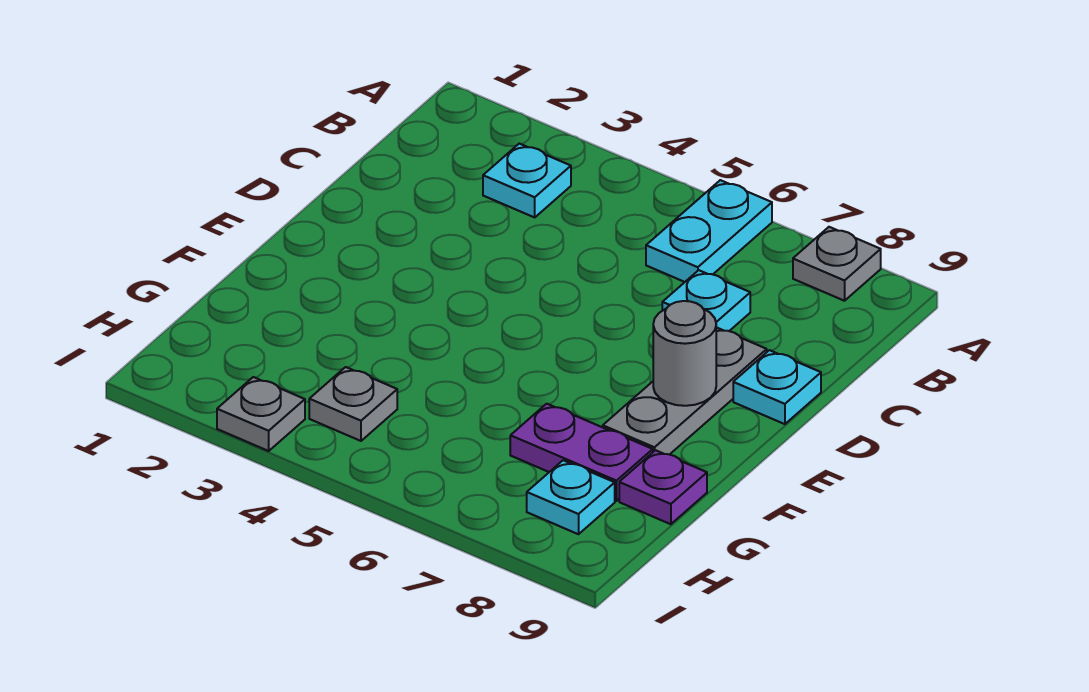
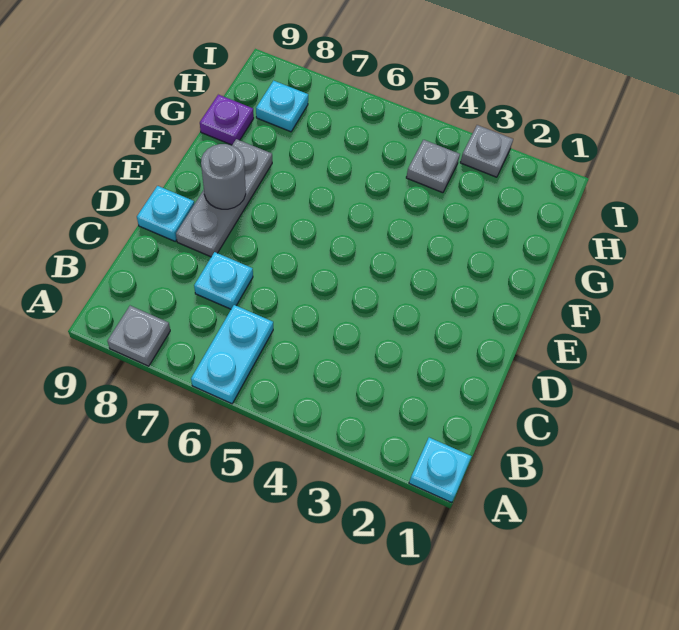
cyan plate B3 level 1 -> cyan plate A1 level 1
purple plate G7:G8 level 1 -> none

